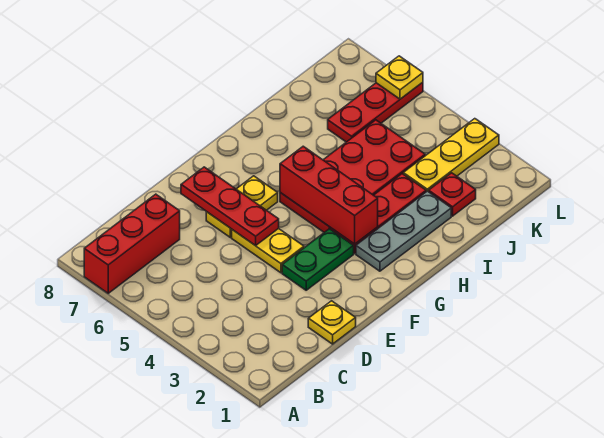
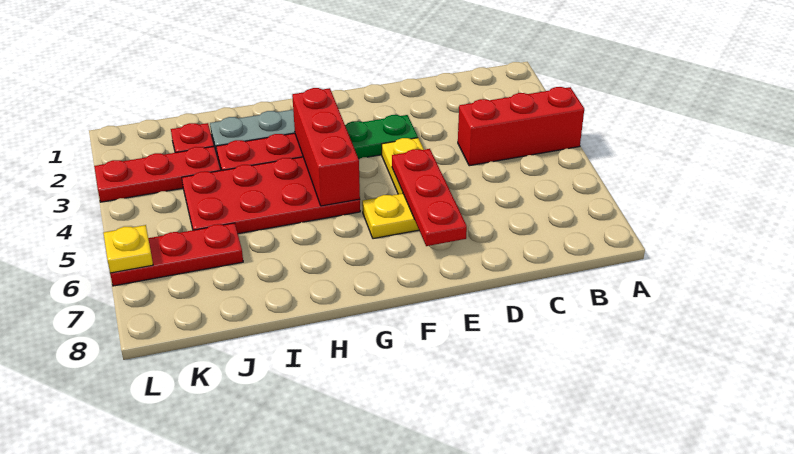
red brick A7:C7 level 1 -> red brick A4:C4 level 1
yellow plate D1 level 1 -> none
yellow plate J3:L3 level 1 -> red plate J3:L3 level 1

